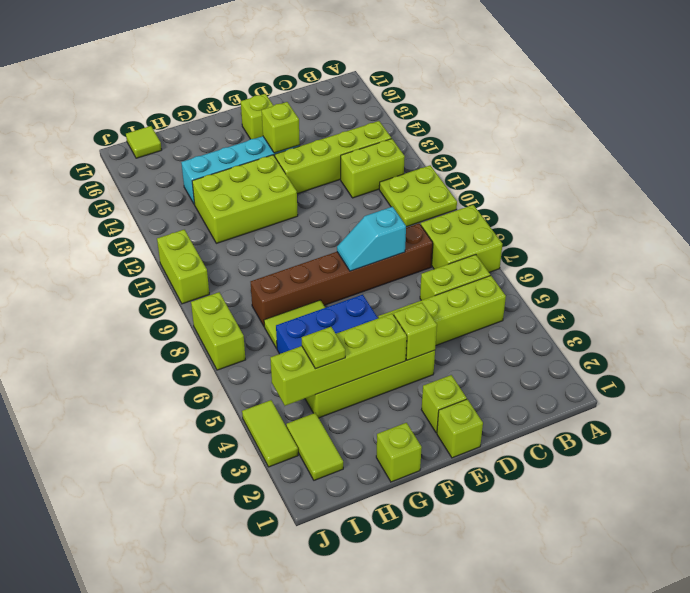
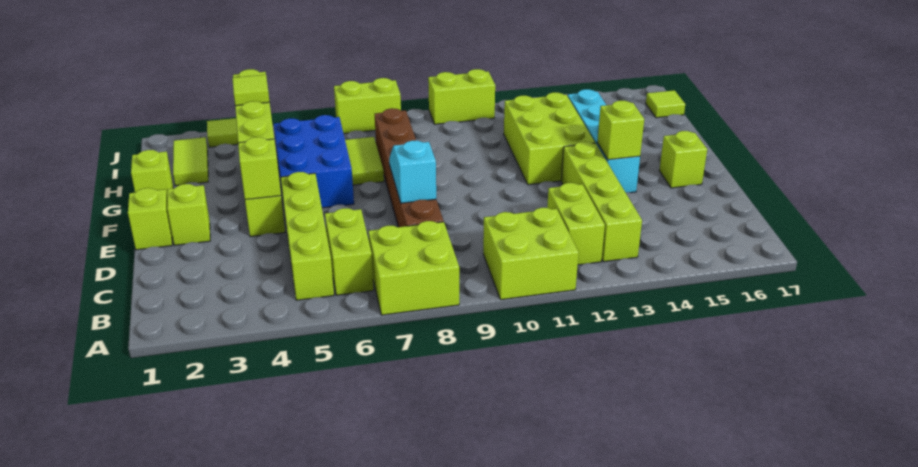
lime plate A10:B11 level 1 -> lime brick A10:B11 level 1
lime plate H4 level 3 -> lime tile H4 level 3
lime tile I2:I3 level 1 -> lime tile H2:I2 level 1

